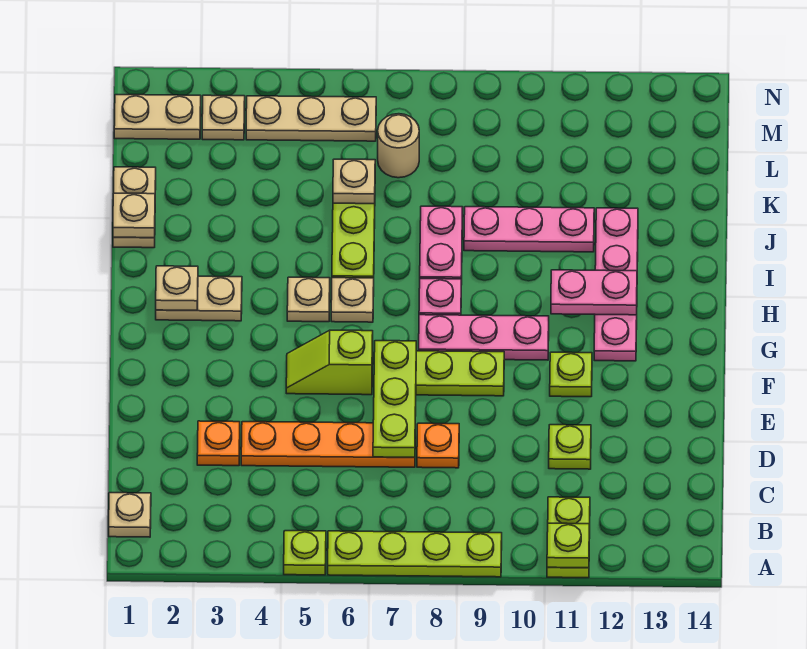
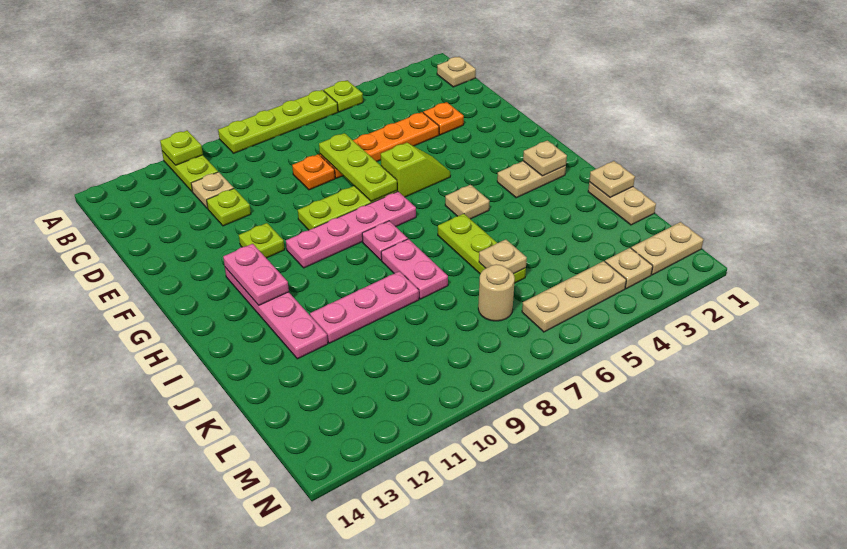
pink plate G8:G10 level 1 -> pink plate G7:G10 level 1
tan plate H6 level 1 -> tan plate C11 level 1
pink plate H11:H12 level 2 -> pink plate G12:H12 level 2

